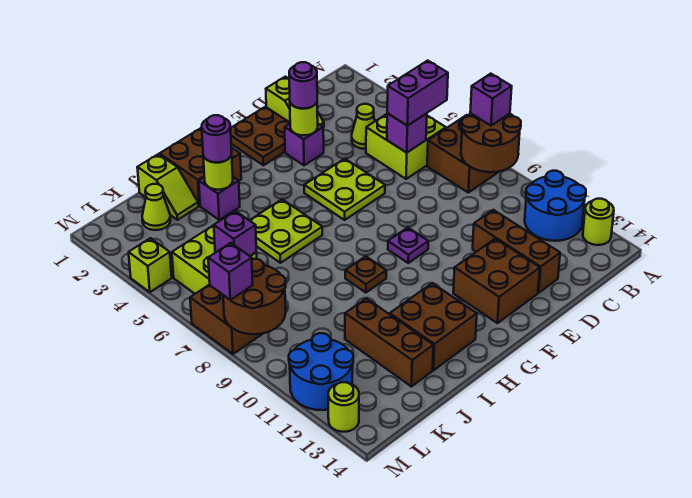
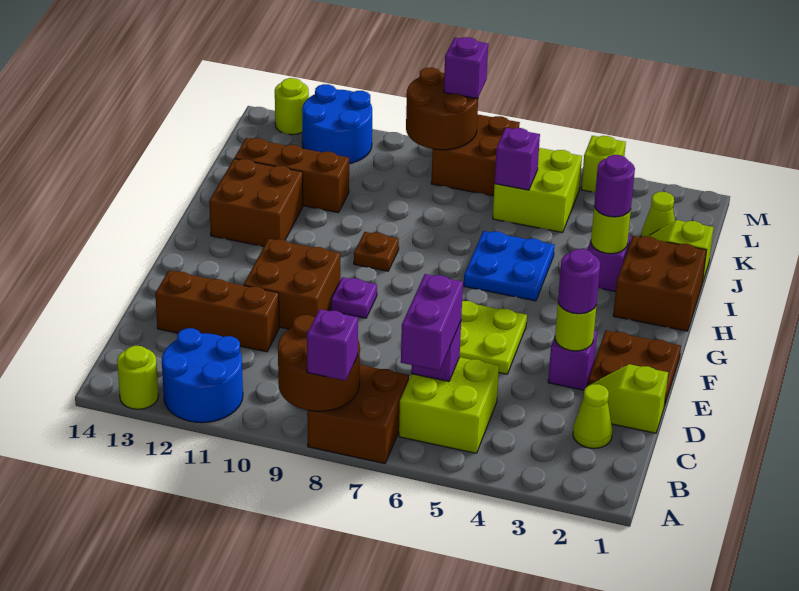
lime cone C4 level 1 -> lime cone C2 level 1
brown brick E12:F13 level 1 -> brown brick E10:F11 level 1
lime plate H5:I6 level 1 -> blue plate H5:I6 level 1

